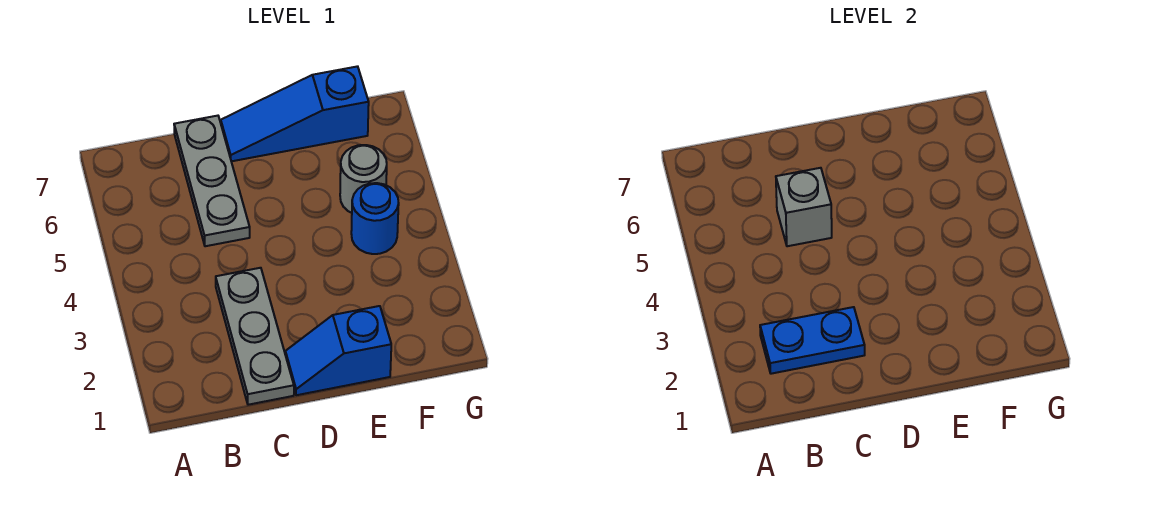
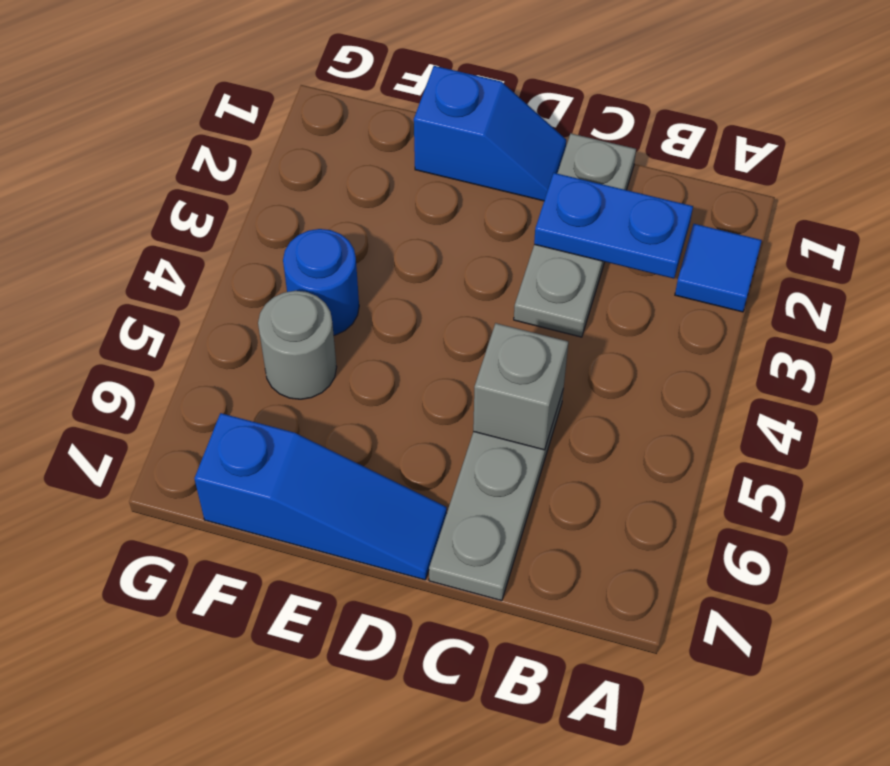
none -> blue tile A2 level 1

